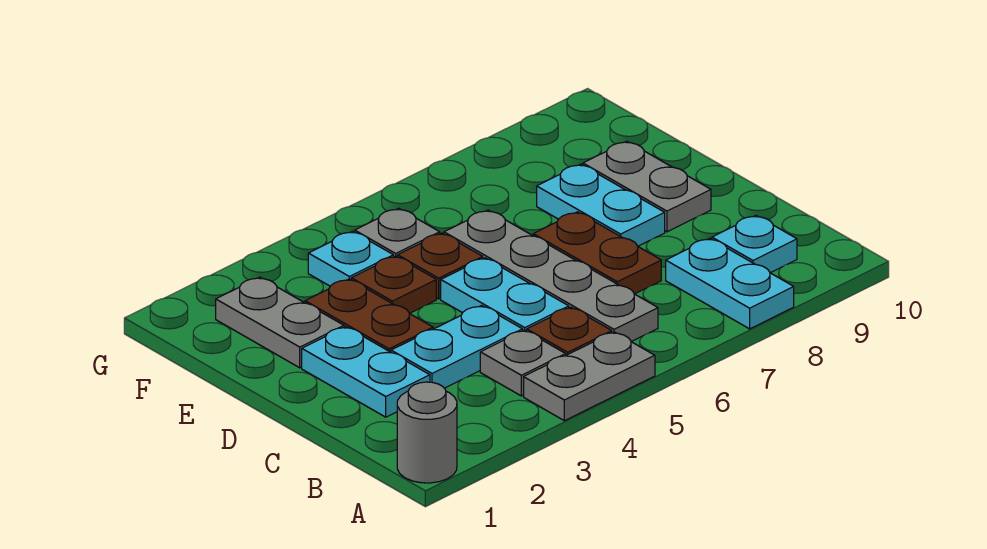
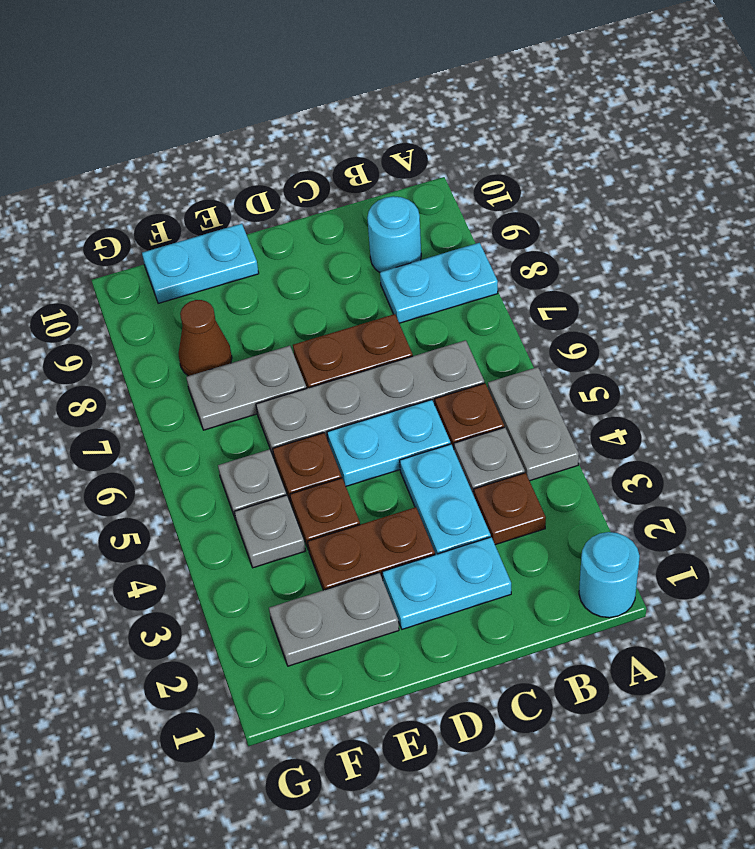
grey round brick A1 level 1 -> cyan round brick A1 level 1
none -> brown plate B3 level 1
cyan plate B9 level 1 -> cyan round brick B9 level 1
cyan plate D8:E8 level 1 -> cyan plate E10:F10 level 1
grey plate D9:E9 level 1 -> grey plate E7:F7 level 1
cyan plate F4 level 1 -> grey plate F4 level 1
none -> brown cone F8 level 1

